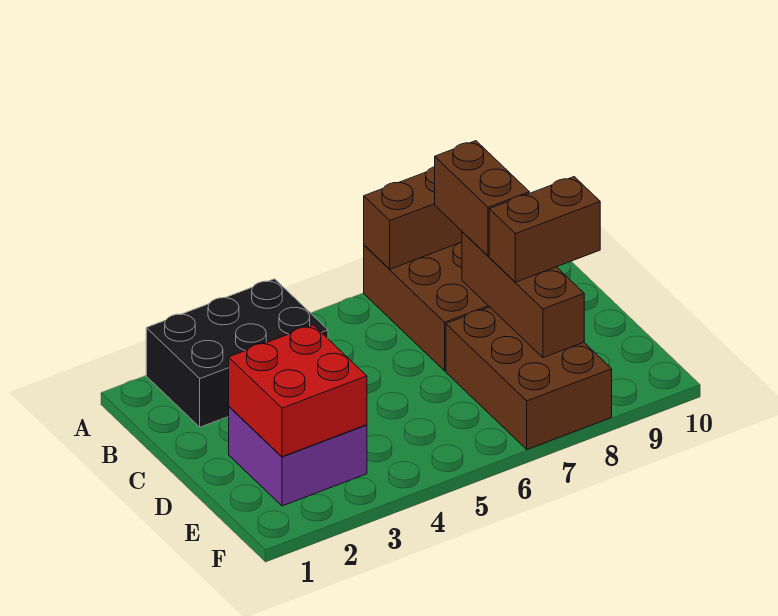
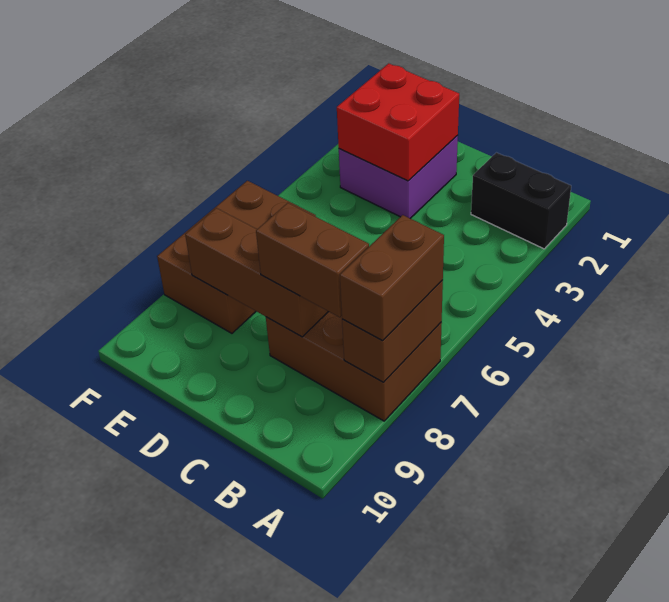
black brick A2:B4 level 1 -> black brick A2:B2 level 1
brown brick D7:F8 level 1 -> brown brick E6:F8 level 1
brown brick D8:D9 level 3 -> brown brick A7:A8 level 3

